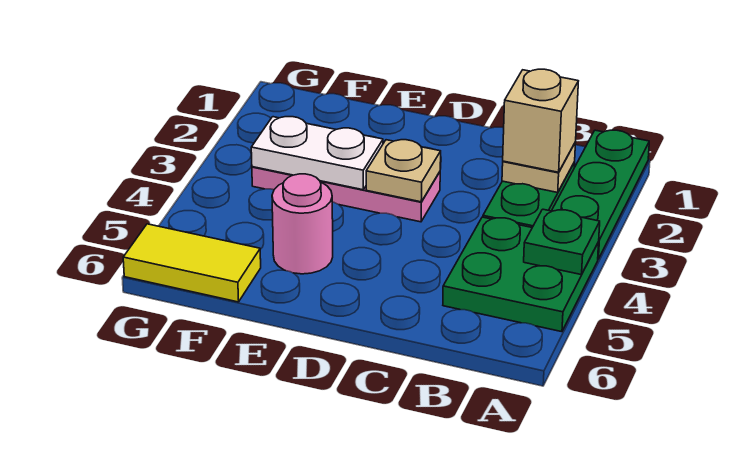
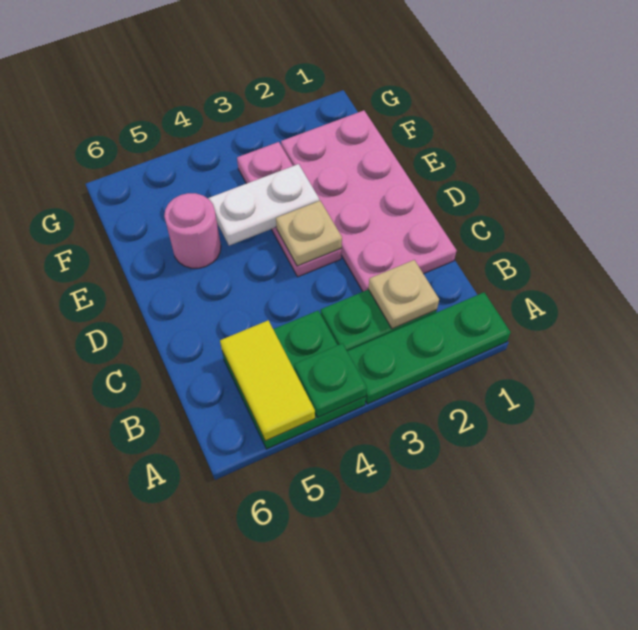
tan brick B2 level 3 -> none
none -> pink plate C1:F2 level 1
white plate E3:F3 level 2 -> white plate E3:E4 level 2
yellow tile F6:G6 level 1 -> yellow tile A5:B5 level 2

